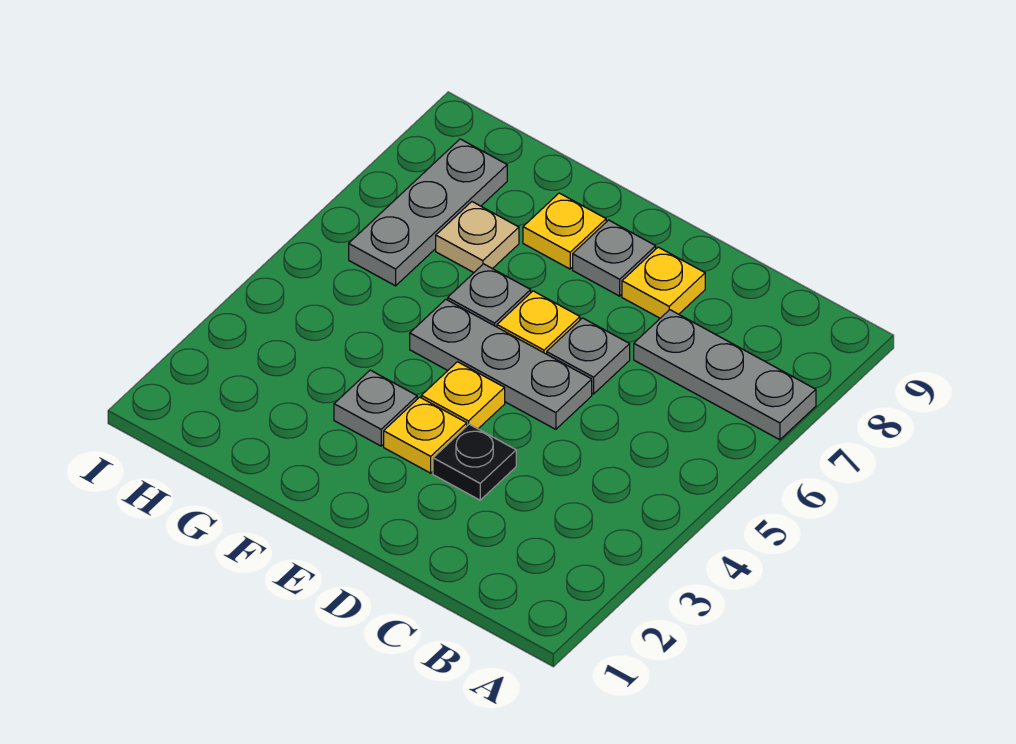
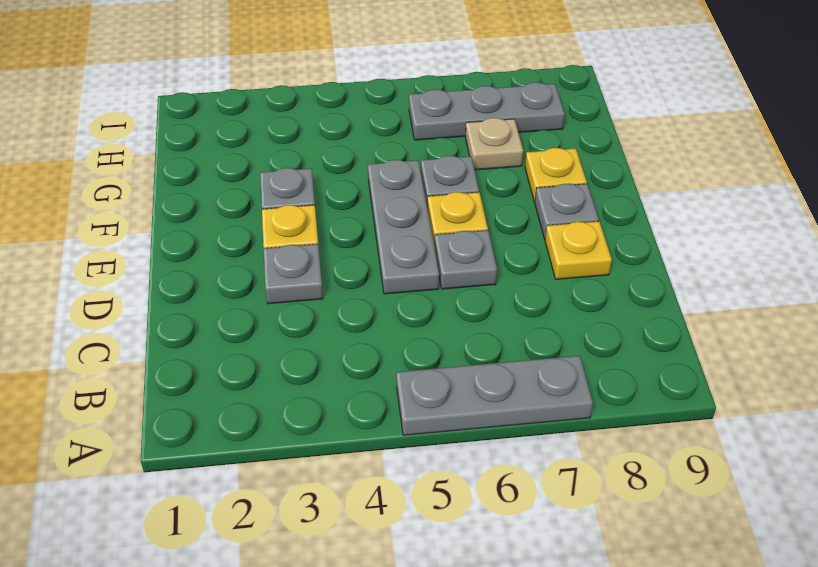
grey plate A7:C7 level 1 -> grey plate A5:A7 level 1
black plate D3 level 1 -> grey plate D3 level 1
yellow plate E4 level 1 -> none

